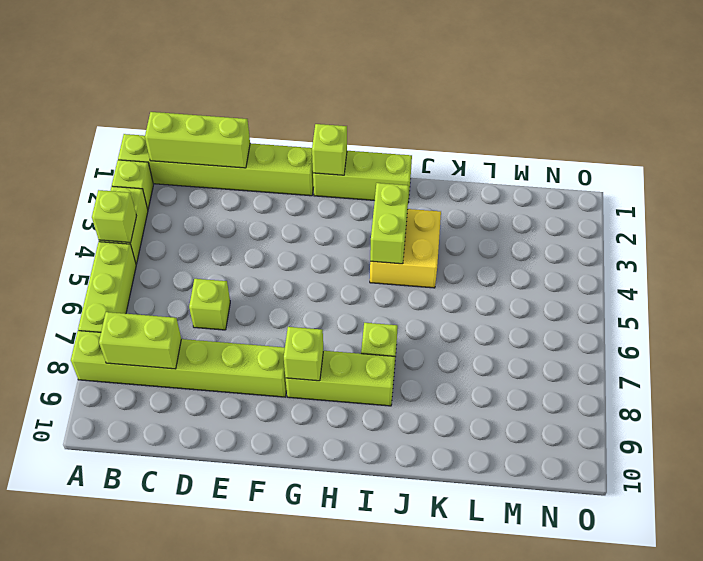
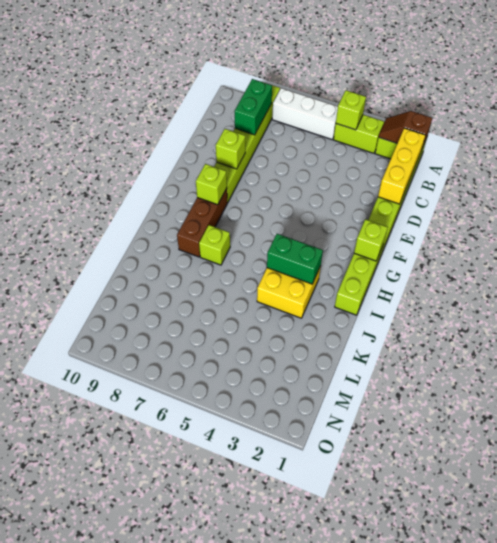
none -> brown slope A1:A2 level 2 top 1
lime brick A5:A7 level 1 -> white brick A5:A7 level 1
lime brick B1:D1 level 2 -> yellow brick B1:D1 level 2
lime brick B8:C8 level 2 -> green brick B8:C8 level 2
lime brick D6 level 1 -> lime brick E8 level 2
lime brick G8:I8 level 1 -> brown brick G8:I8 level 1
lime brick I3:I4 level 2 -> green brick I3:I4 level 2

